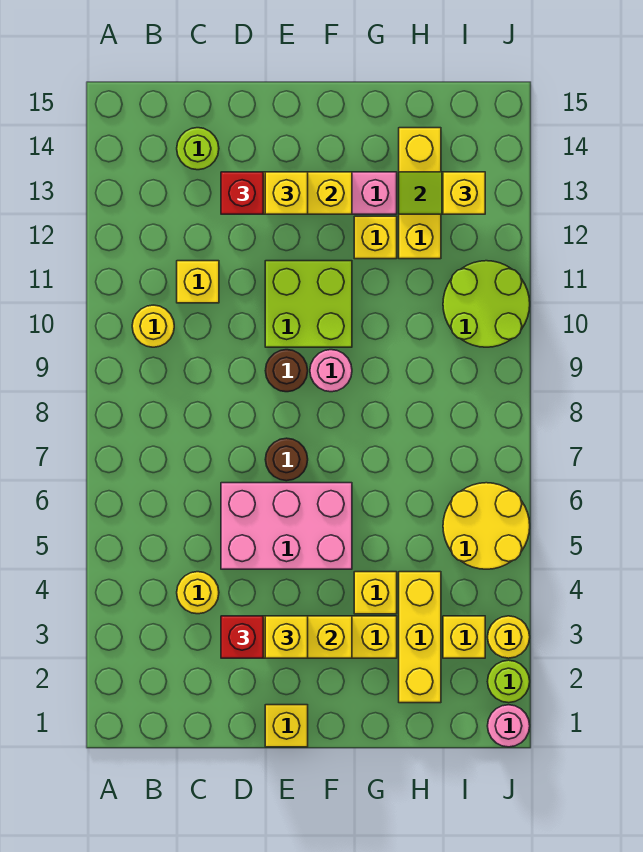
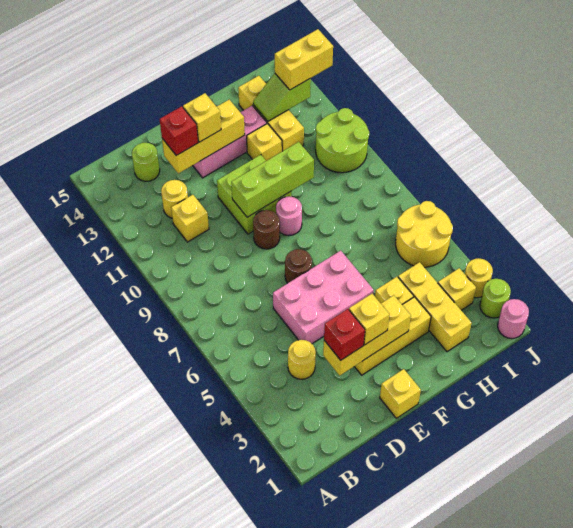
yellow round brick B10 level 1 -> yellow round brick C12 level 1
none -> lime brick E10:G10 level 2
yellow brick I13 level 3 -> yellow brick I13:J13 level 3

